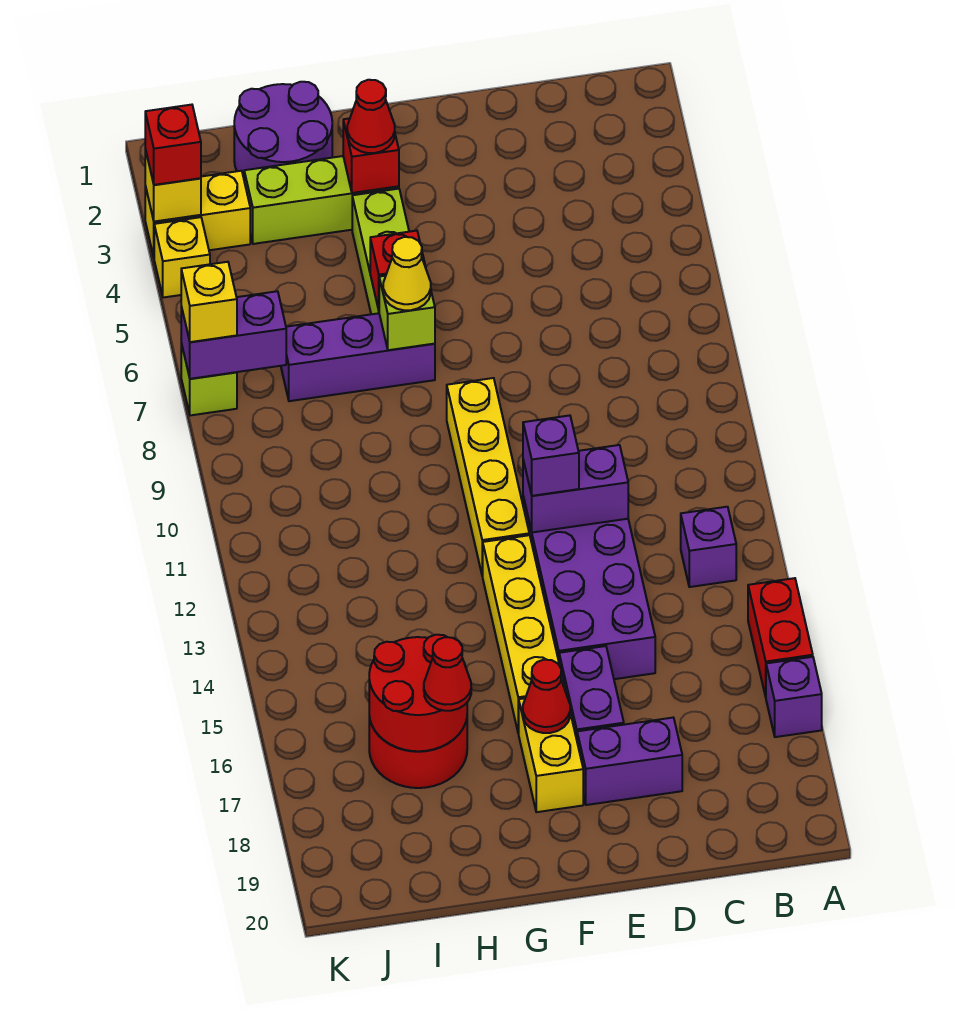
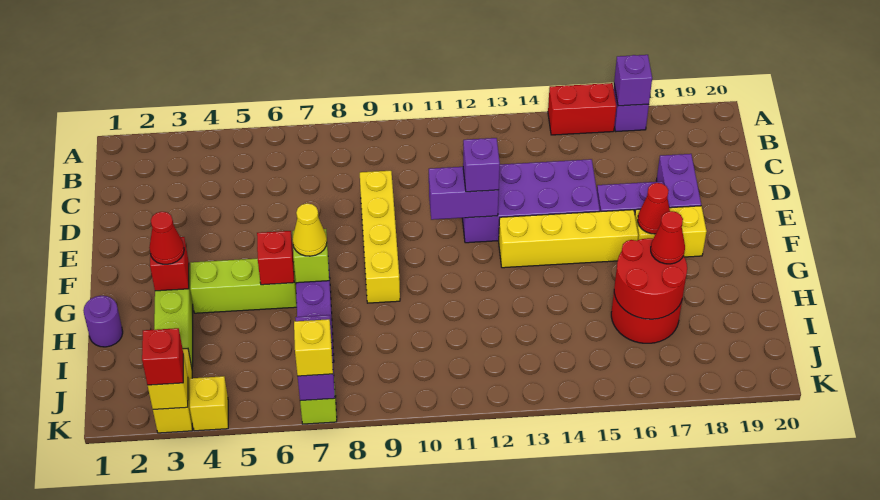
purple brick B13 level 1 -> purple brick A17 level 2
purple brick D12:E12 level 2 -> purple brick E11:E12 level 2
yellow brick F9:F12 level 1 -> yellow brick D9:G9 level 1
purple round brick H1:I2 level 1 -> purple round brick H1 level 1

